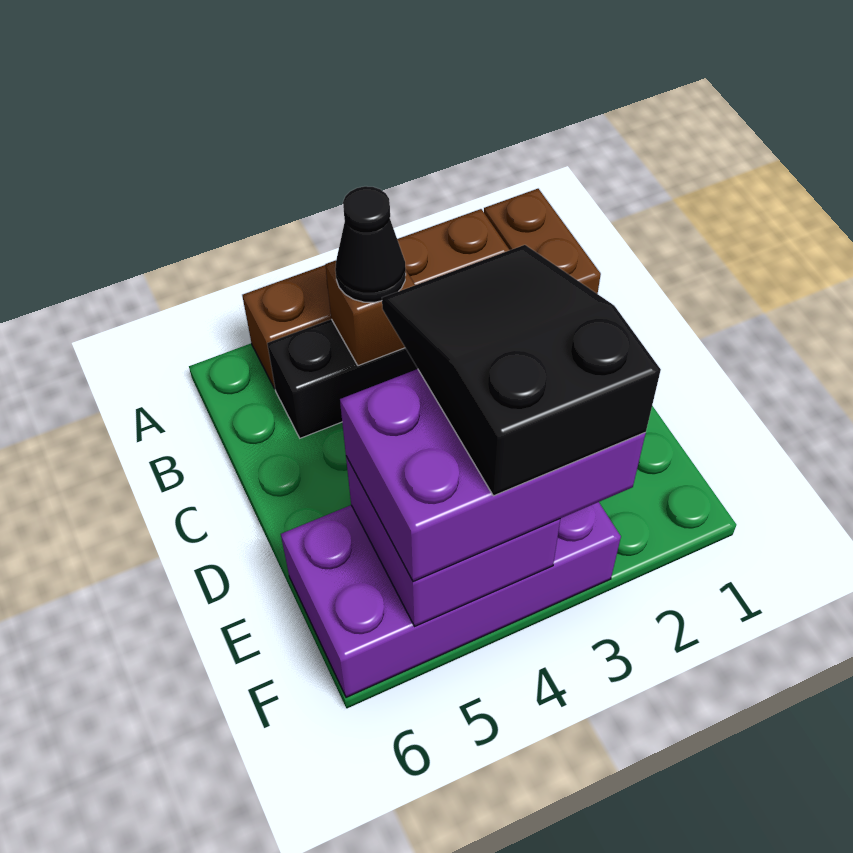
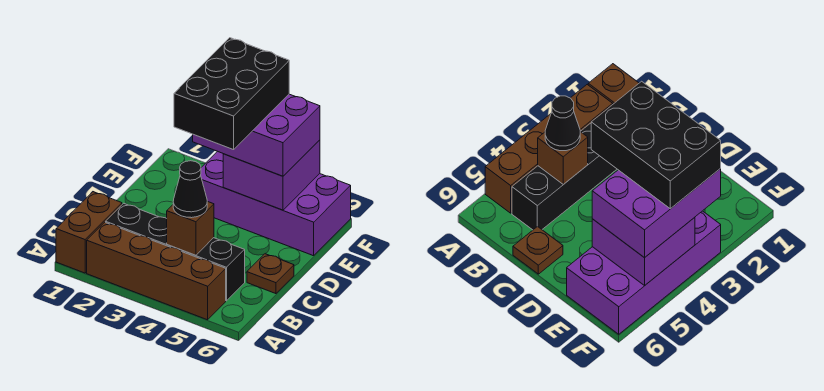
none -> brown plate C6 level 1
black slope D3:F4 level 4 top F -> black brick D3:F4 level 4

